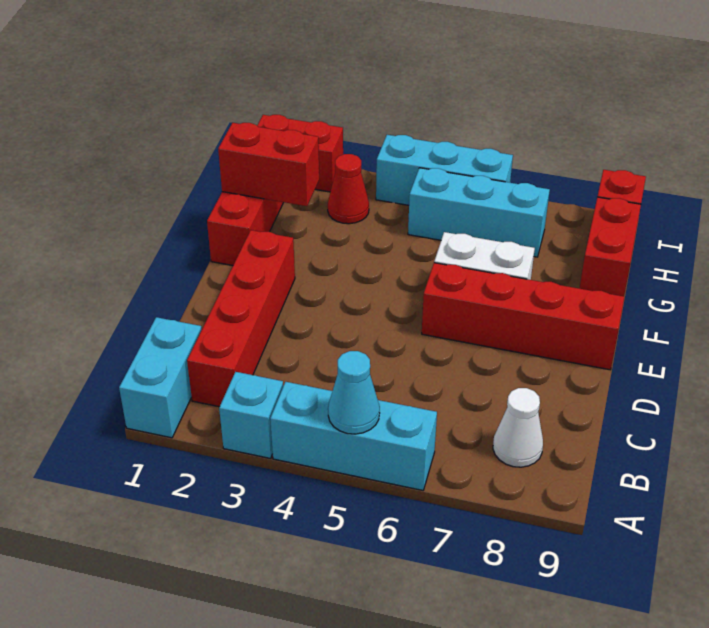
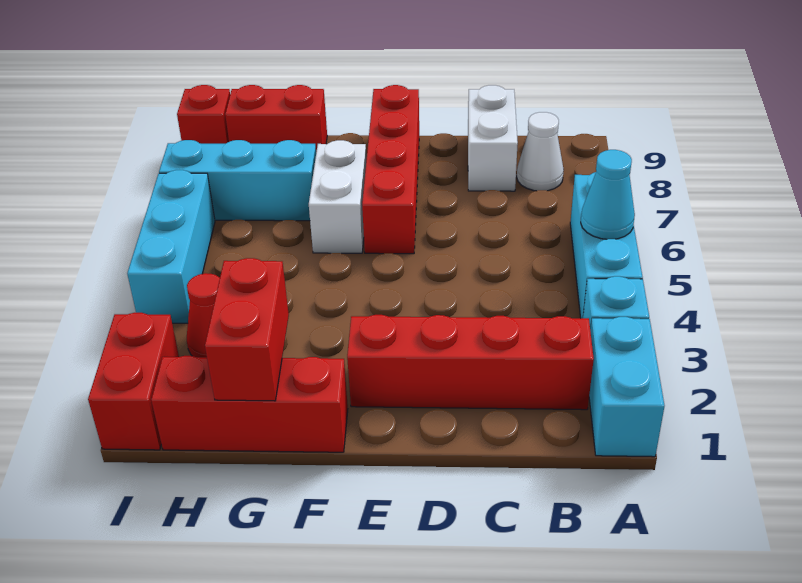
cyan brick A1:B1 level 1 -> cyan brick A1:A2 level 1
none -> white brick C8:C9 level 1
cyan brick H5:H7 level 1 -> cyan brick G7:I7 level 1

